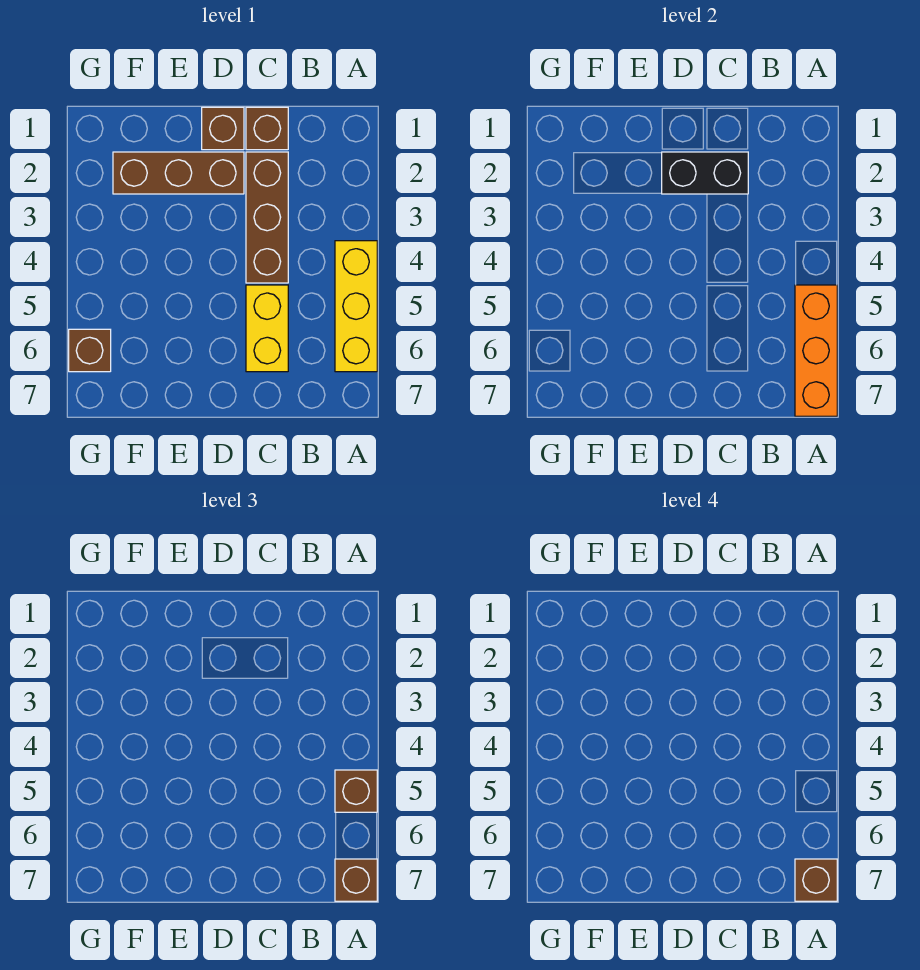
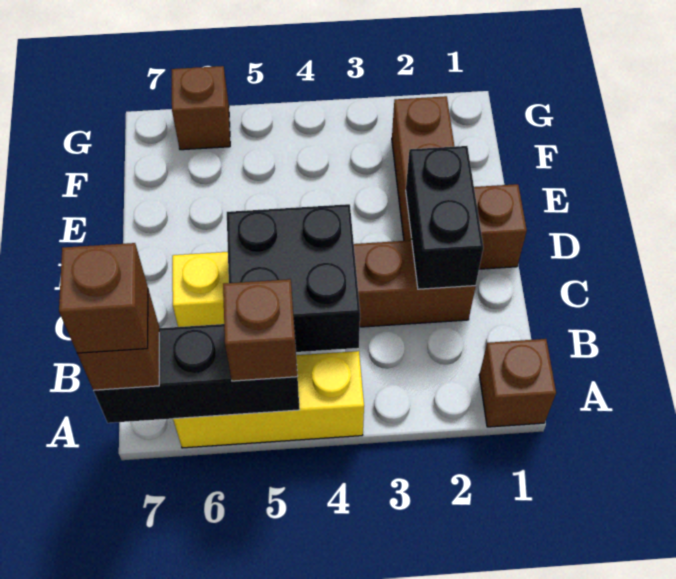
orange brick A5:A7 level 2 -> black brick A5:A7 level 2
none -> black brick B4:C5 level 2
brown brick C1 level 1 -> brown brick A1 level 1

